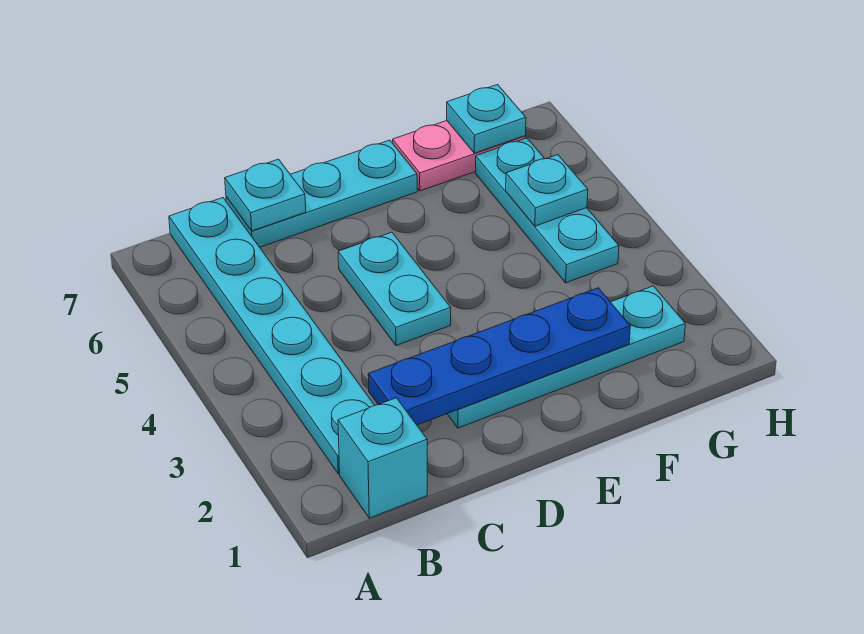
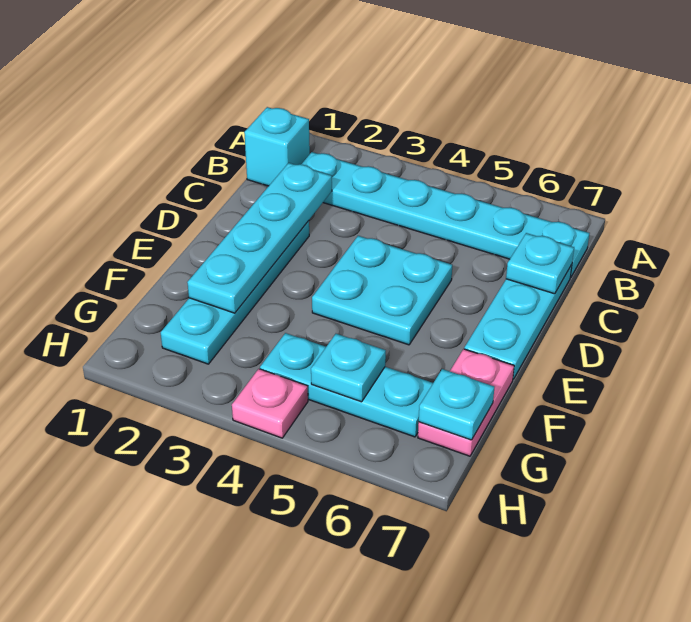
blue plate C2:F2 level 2 -> cyan plate C2:F2 level 2
cyan plate D4:D5 level 1 -> cyan plate D4:E5 level 1
none -> pink plate H4 level 1

